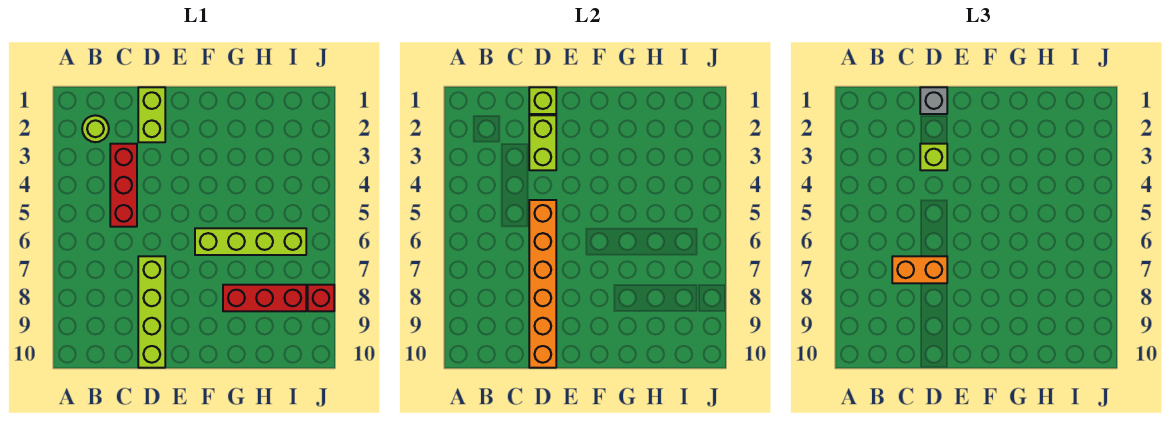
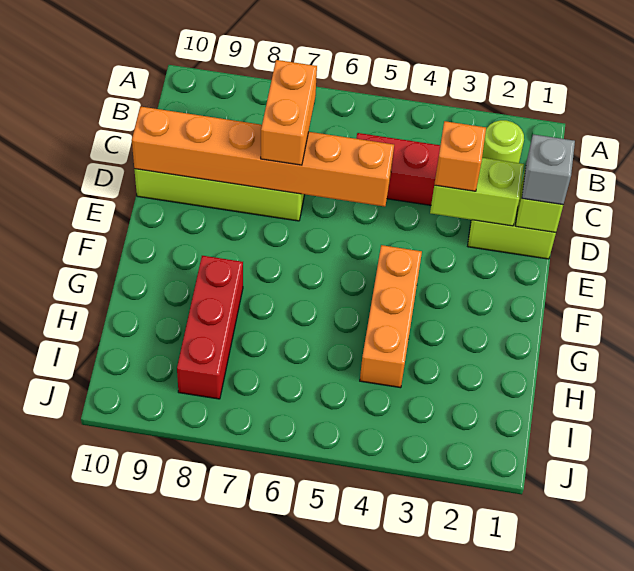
lime brick D3 level 3 -> orange brick D3 level 3
none -> orange brick F4:H4 level 1
lime brick F6:I6 level 1 -> none
red brick J8 level 1 -> none

